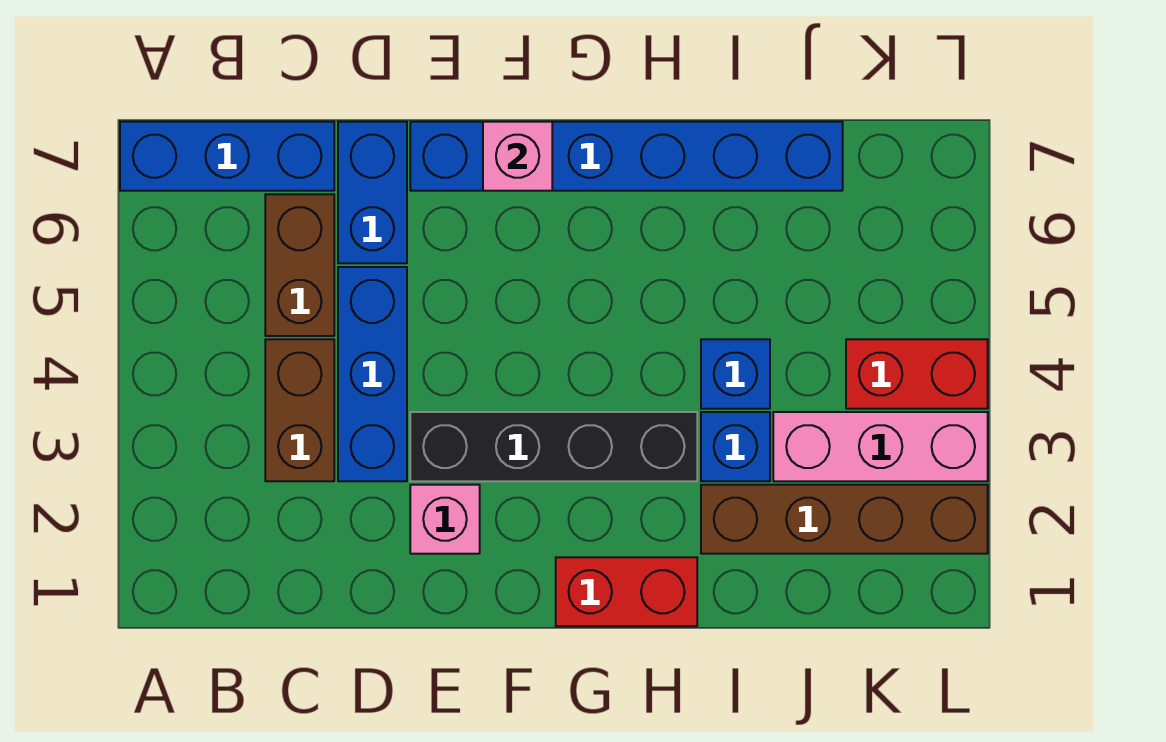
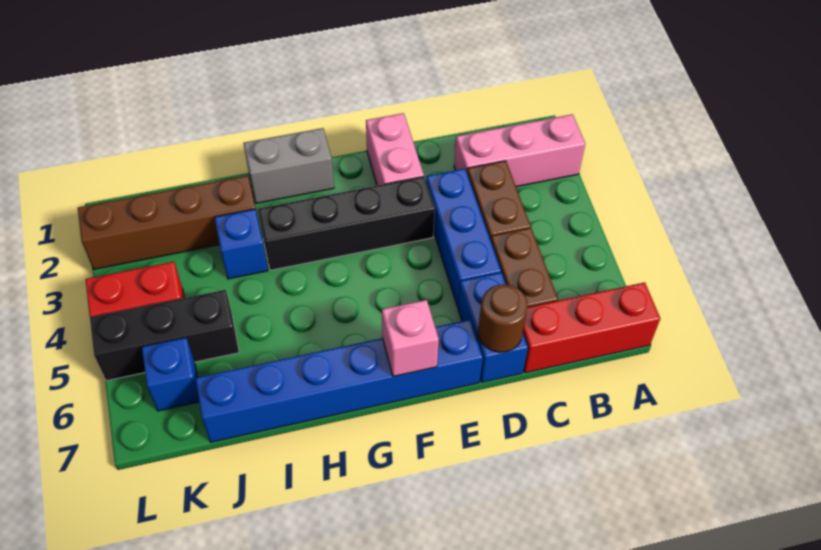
blue brick A7:C7 level 1 -> red brick A7:C7 level 1
none -> brown round brick D7 level 2
pink brick E2 level 1 -> pink brick E1:E2 level 1
red brick G1:H1 level 1 -> grey brick G1:H1 level 1
blue brick I4 level 1 -> blue brick K6 level 1
pink brick J3:L3 level 1 -> pink brick A2:C2 level 1
none -> black brick J5:L5 level 1

